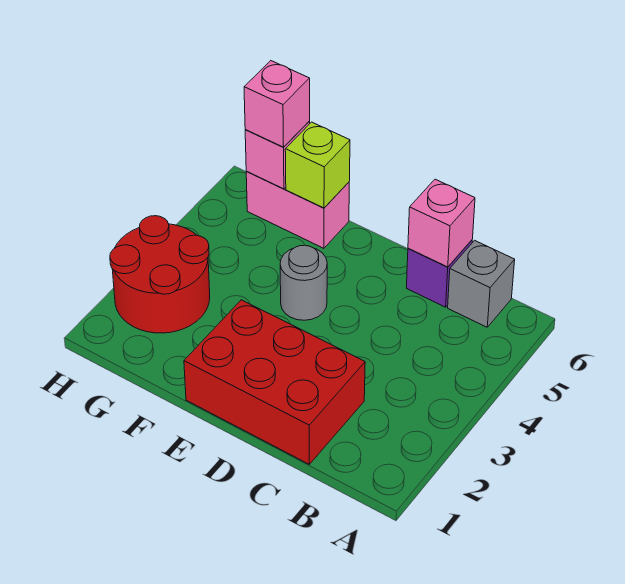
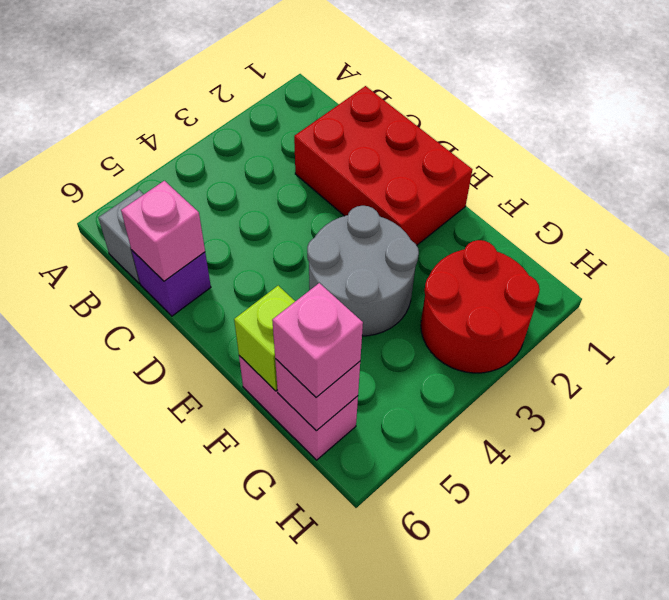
grey round brick E4 level 1 -> grey round brick E3:F4 level 1

